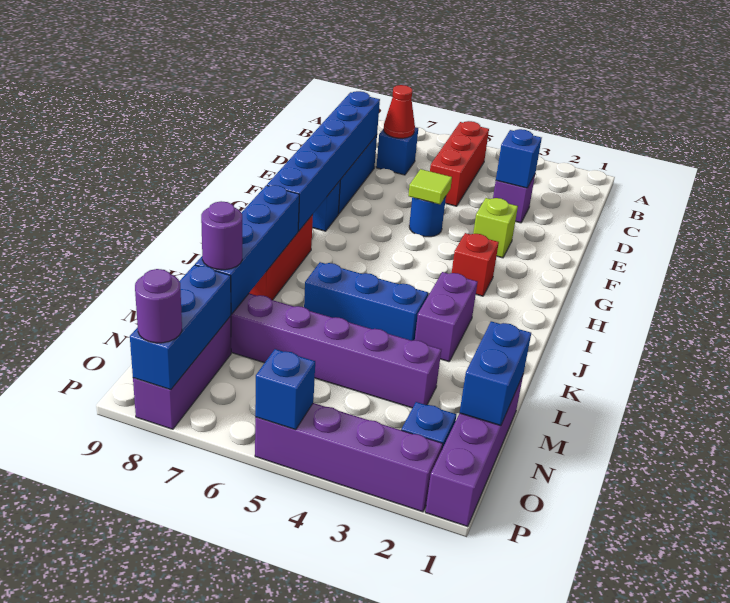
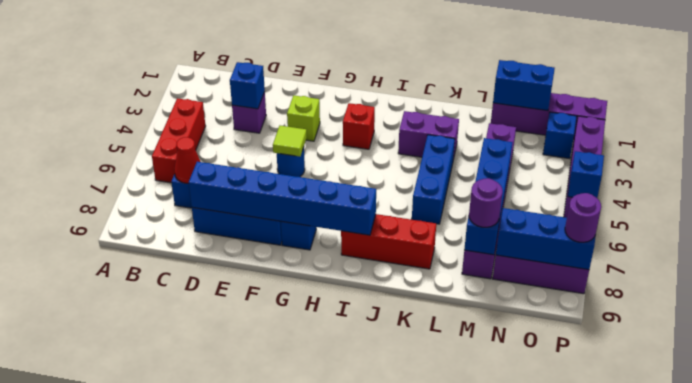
red brick B5:D5 level 1 -> red brick B4:B6 level 1
blue brick J8:M8 level 2 -> blue brick M5:M8 level 2

